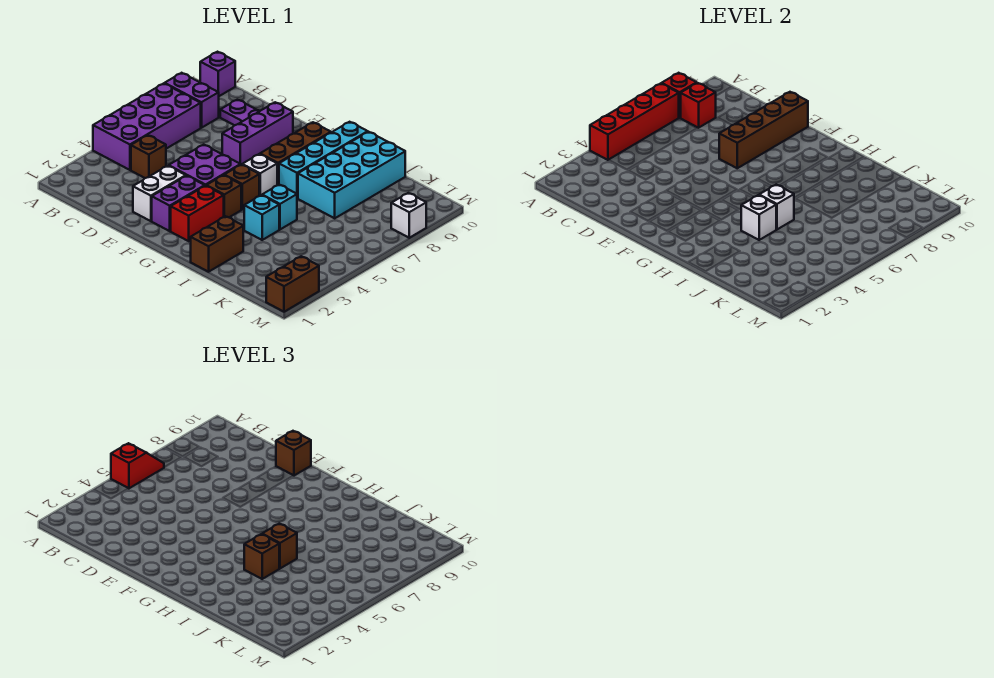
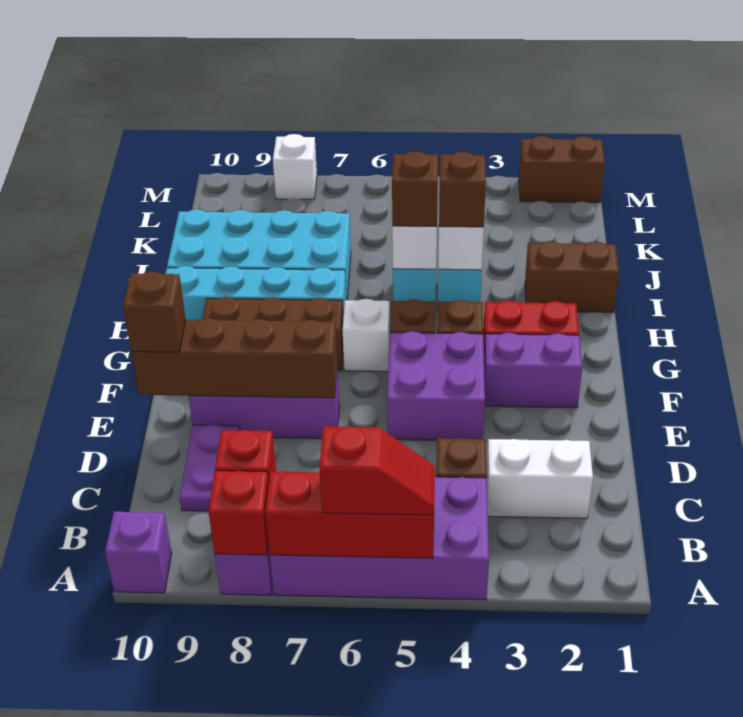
red brick A4:A7 level 2 -> red brick A5:A7 level 2
red slope A5:A6 level 3 top 5 -> red slope A5:A6 level 3 top 6
white brick E2:E3 level 1 -> white brick C2:C3 level 1

